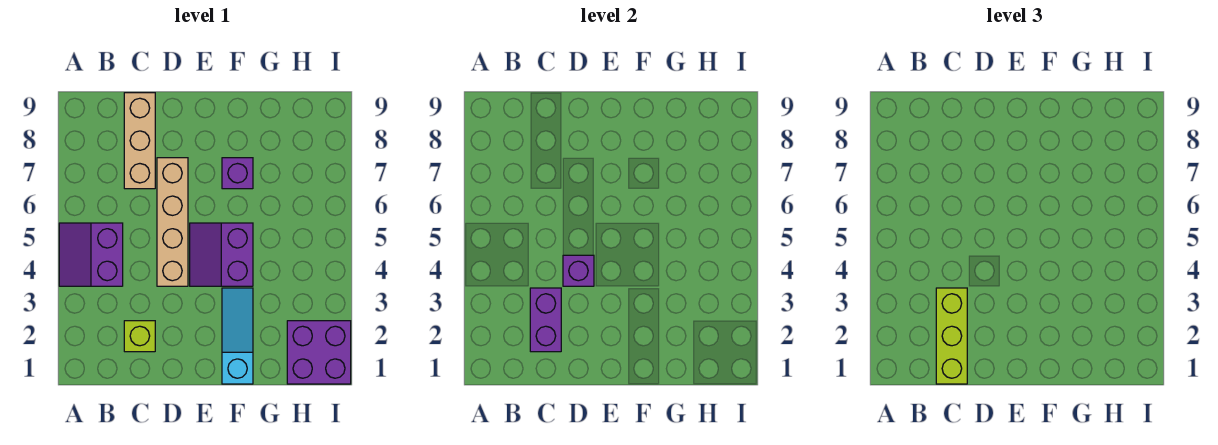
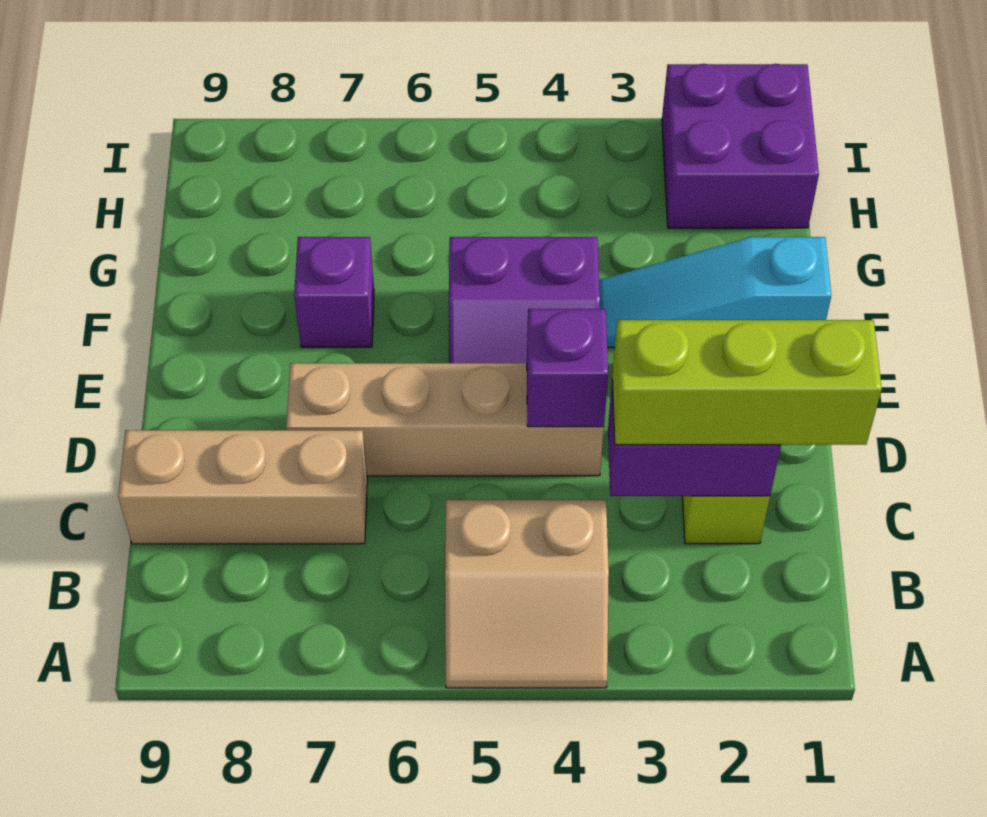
purple slope A4:B5 level 1 top B -> tan slope A4:B5 level 1 top B

